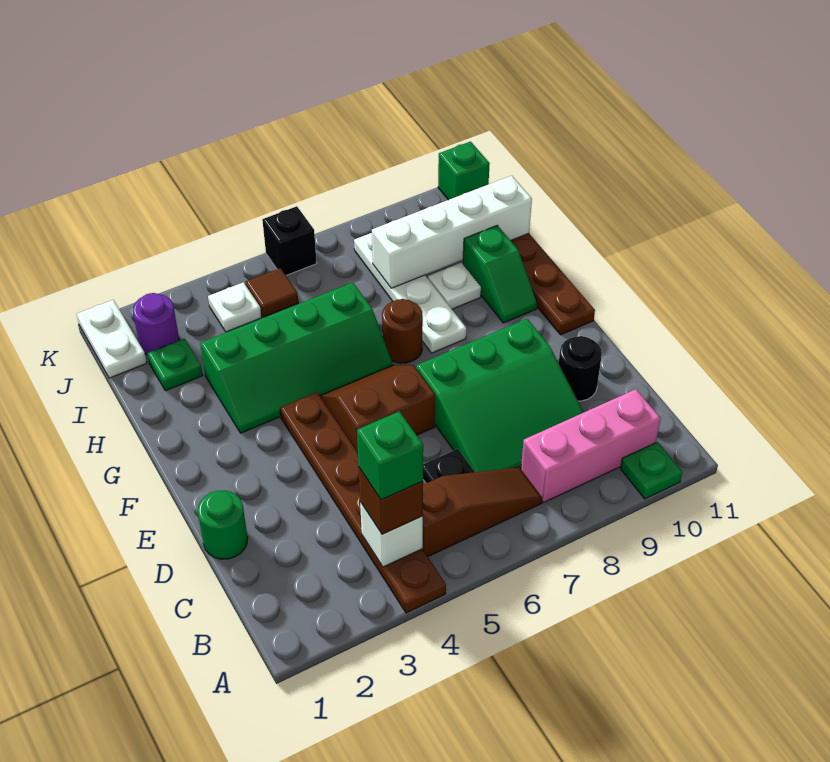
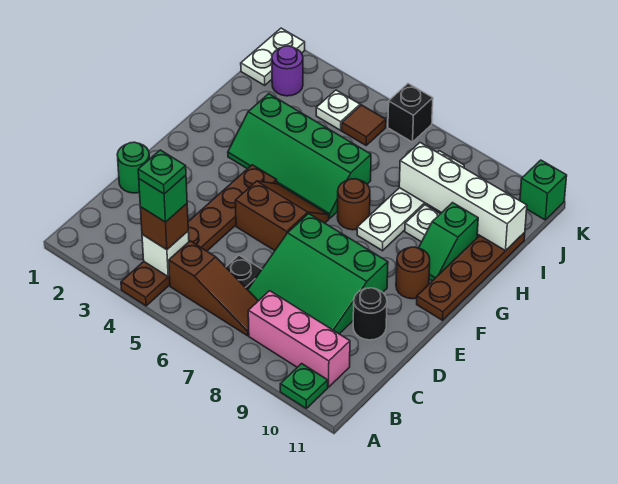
none -> brown round brick F10 level 1
green plate I2 level 1 -> green plate B4 level 5

